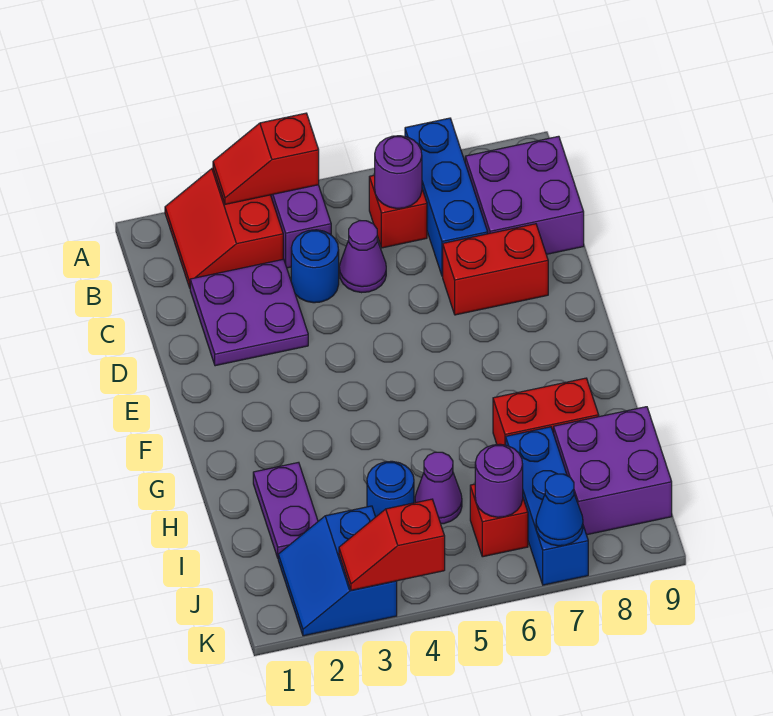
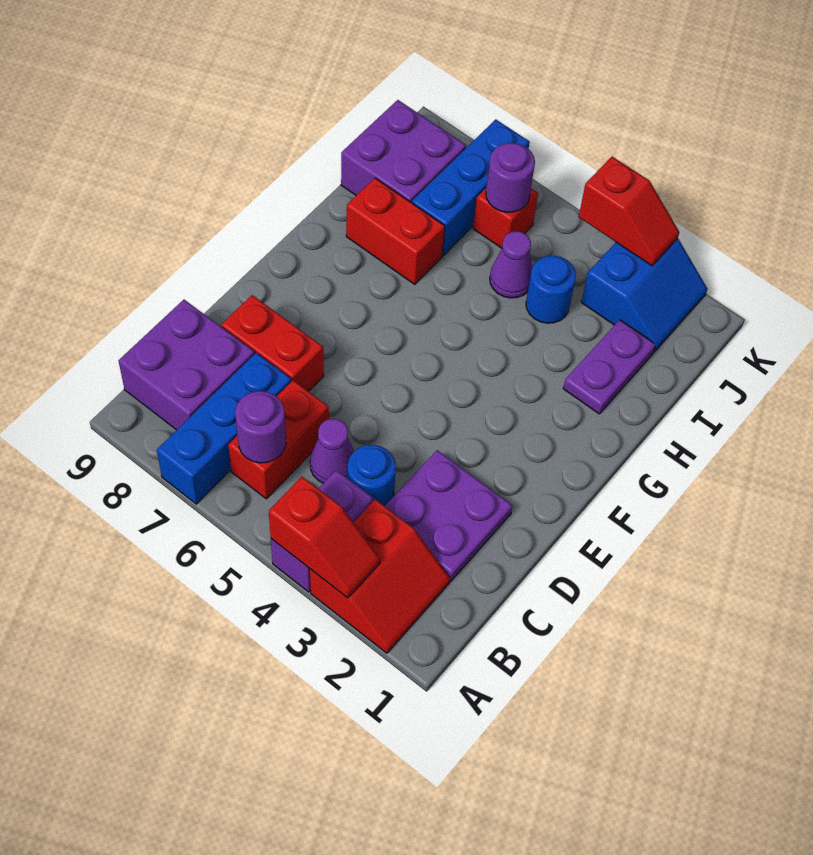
red brick B6 level 1 -> red brick B6:C6 level 1
blue cone K7 level 2 -> none

